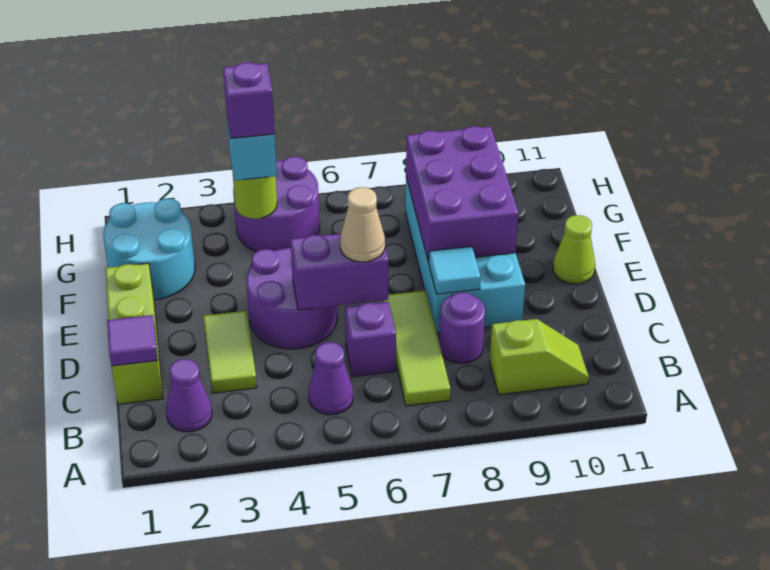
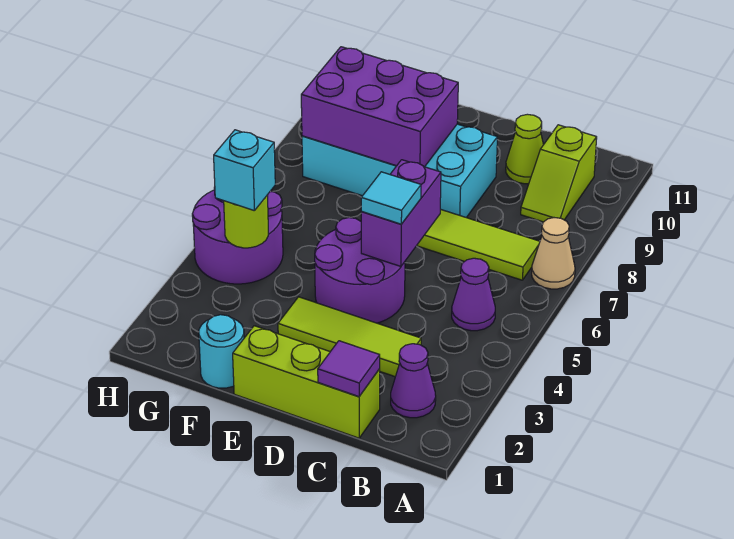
lime slope B9:B10 level 1 top 9 -> lime slope B9:B10 level 1 top 10
lime tile C3:D3 level 1 -> lime tile C3:E3 level 1
purple brick C6 level 1 -> none
purple round brick C8 level 1 -> none
tan cone D6 level 3 -> tan cone A7 level 1
cyan tile D8 level 2 -> cyan tile D5 level 3
lime cone E11 level 1 -> lime cone C10 level 1
cyan round brick F1:G2 level 1 -> cyan round brick F1 level 1
purple brick G4 level 4 -> none

